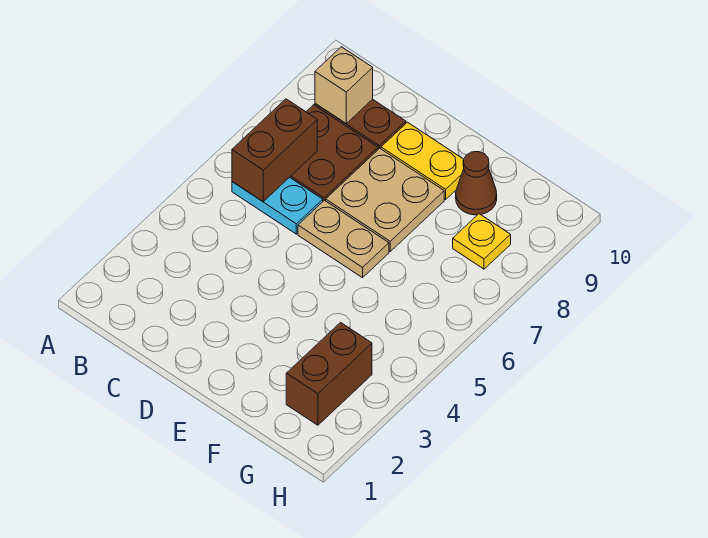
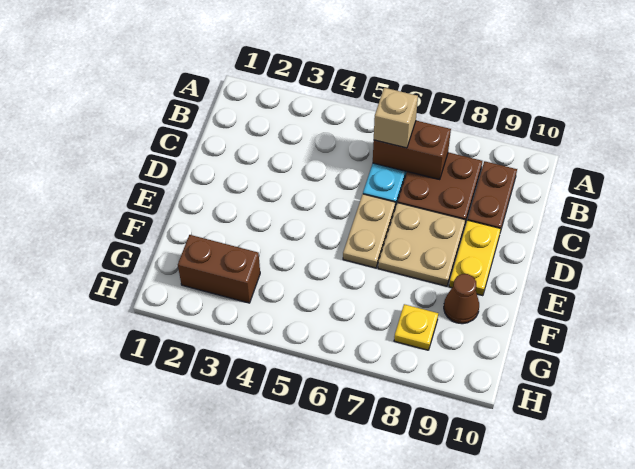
tan brick B9 level 2 -> tan brick B6 level 3

